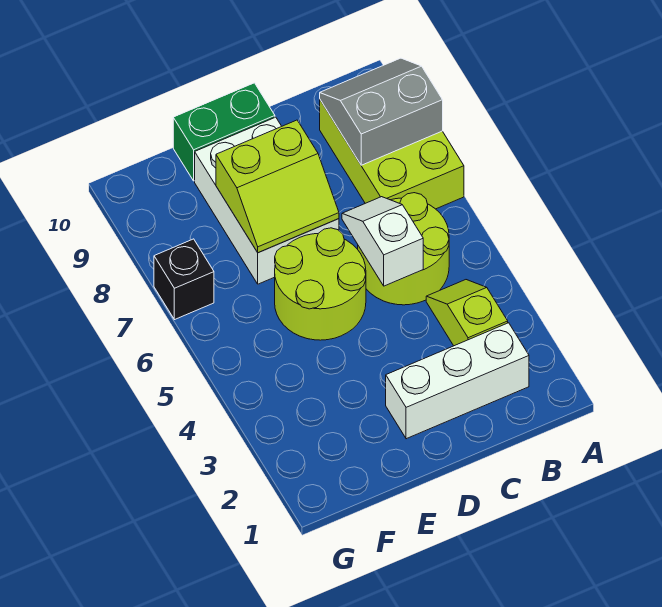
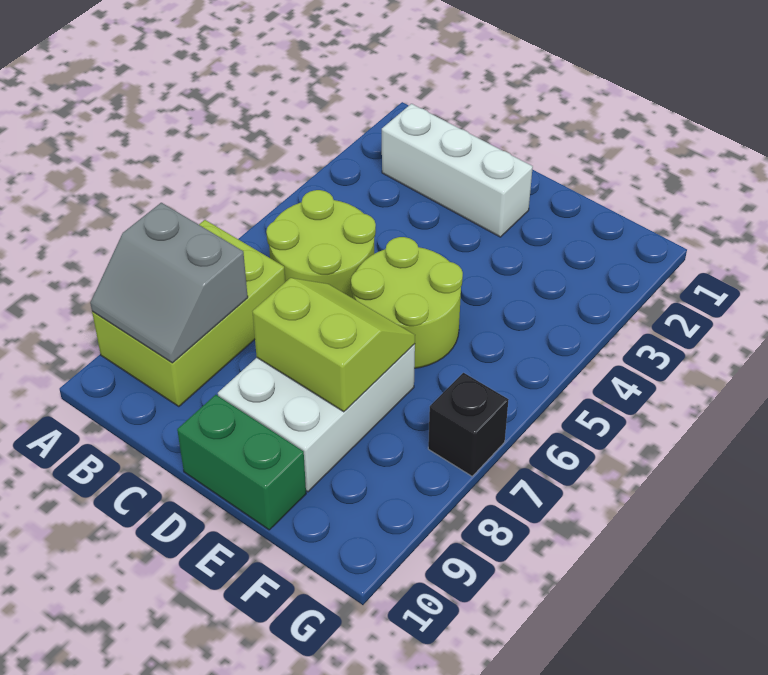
lime slope B3:B4 level 1 top 3 -> none
white slope C5:C6 level 2 top 5 -> none

